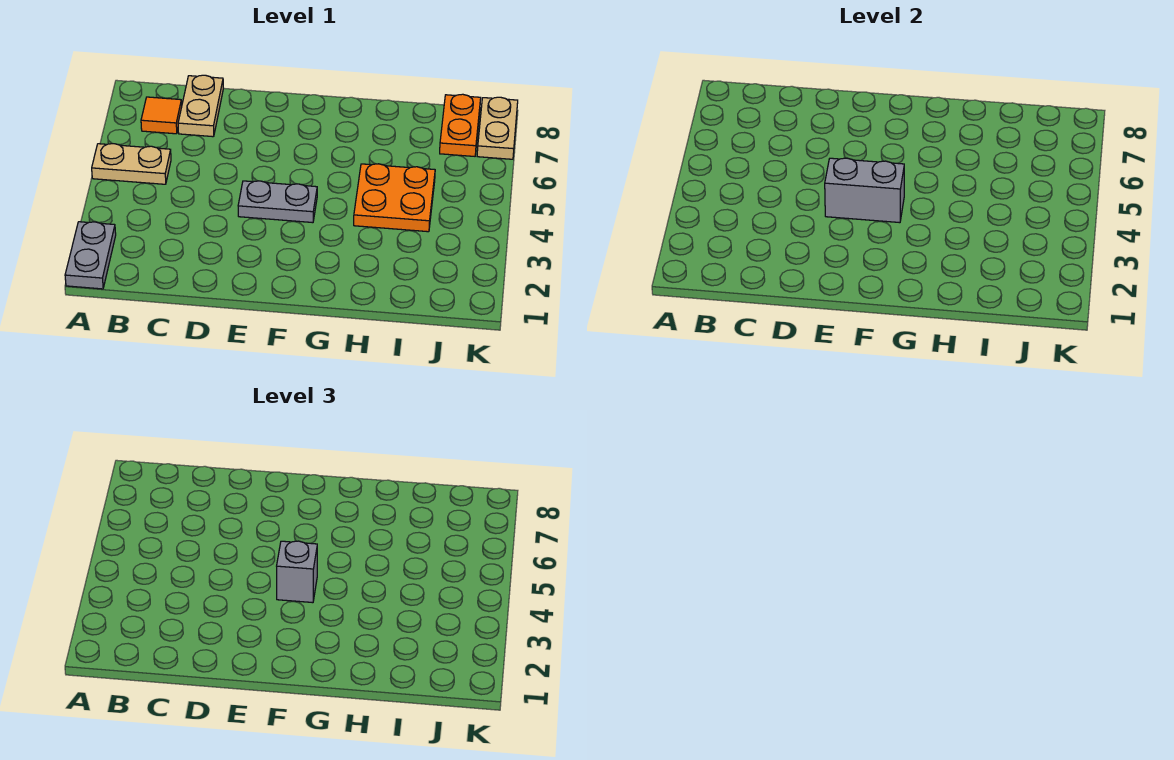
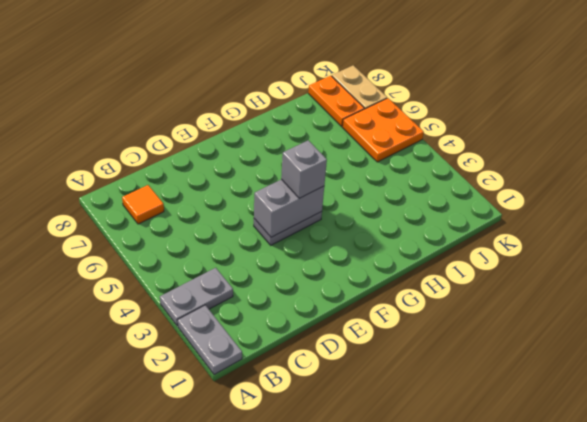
none -> grey plate A3:B3 level 1
tan plate A5:B5 level 1 -> none
tan plate C7:C8 level 1 -> none
orange plate H4:I5 level 1 -> orange plate J5:K6 level 1

